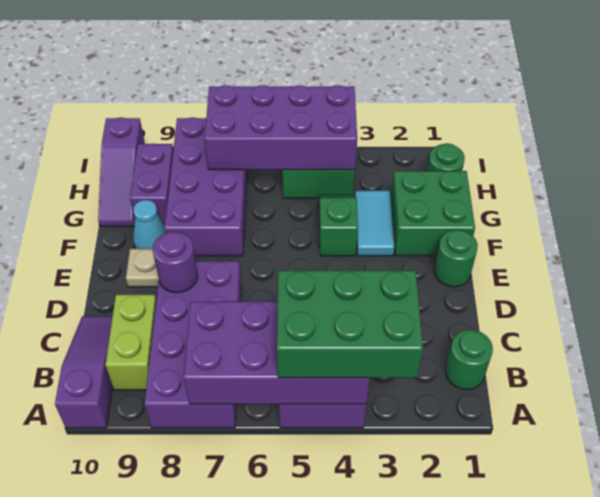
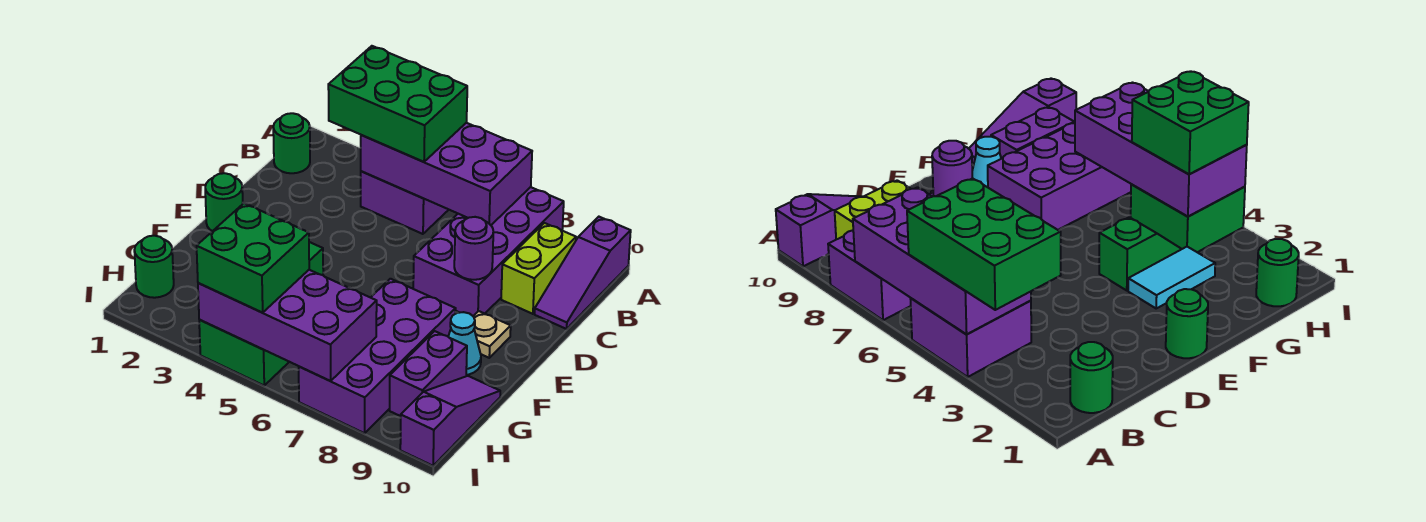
green brick F1:G2 level 1 -> green brick H4:I5 level 3

